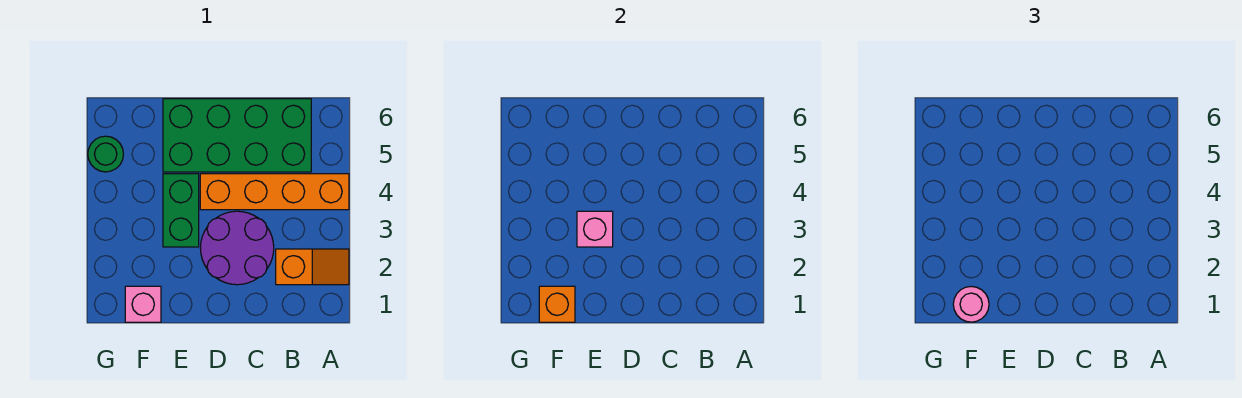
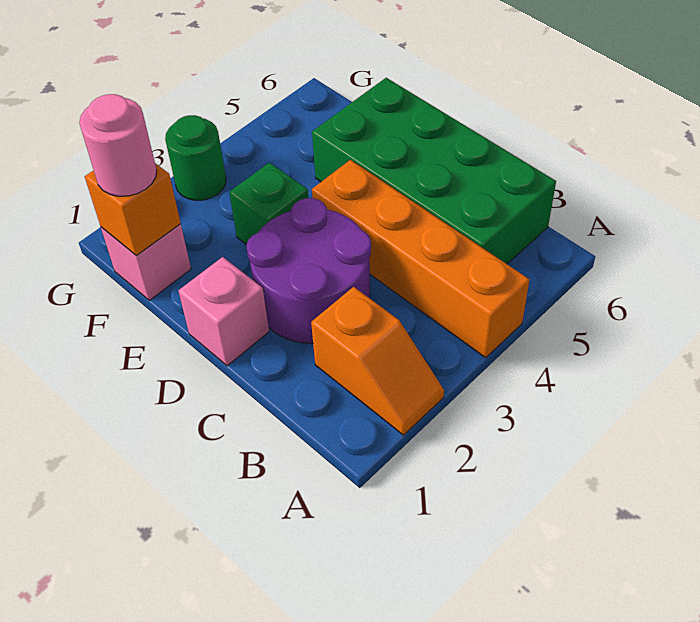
green brick E3:E4 level 1 -> green brick E3 level 1
pink brick E3 level 2 -> pink brick D1 level 1
green round brick G5 level 1 -> green round brick G3 level 1

